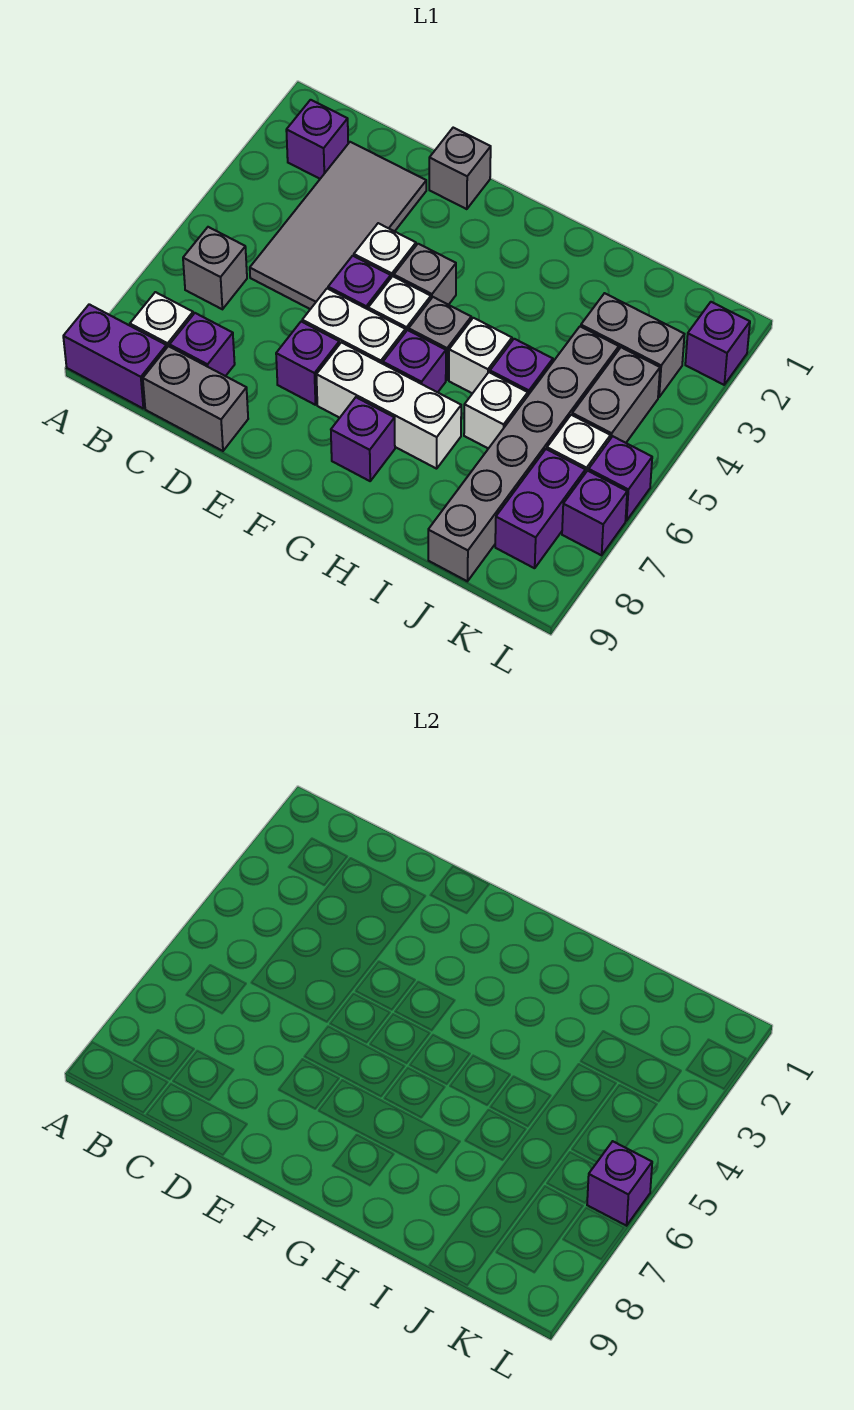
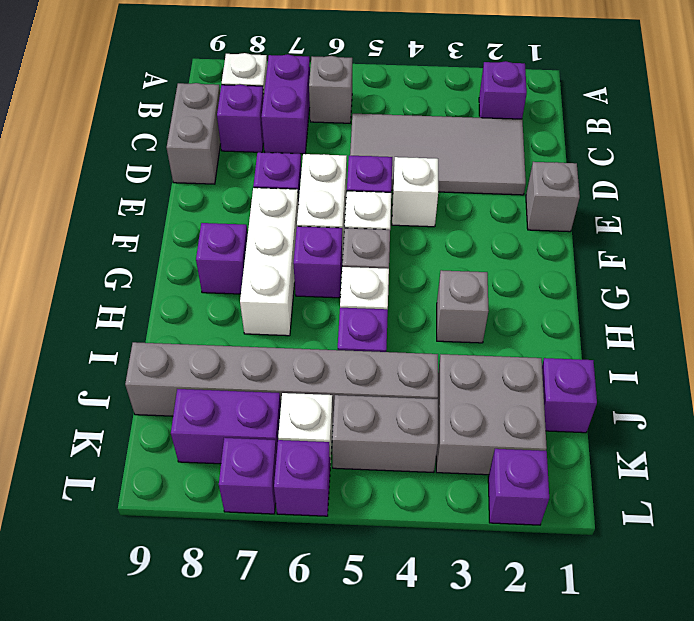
purple brick A9:B9 level 1 -> purple brick B7:C7 level 1
grey brick F4 level 1 -> grey brick H3 level 1
white brick I6 level 1 -> none
grey brick J3:K3 level 1 -> grey brick J2:K3 level 1
purple brick L6 level 2 -> purple brick J1 level 1

